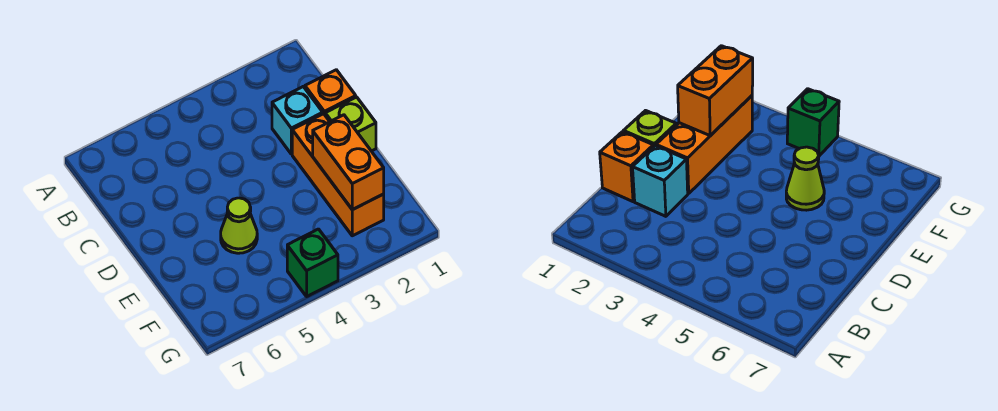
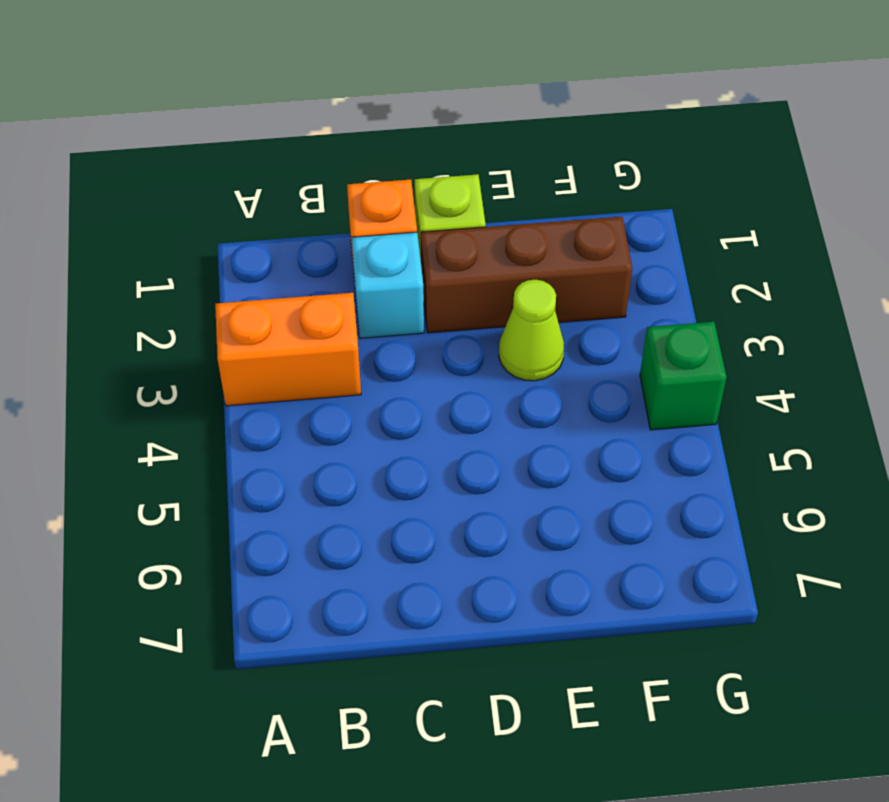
orange brick D2:F2 level 1 -> brown brick D2:F2 level 1
orange brick E2:F2 level 2 -> orange brick A3:B3 level 1
lime cone E5 level 1 -> lime cone E3 level 1

